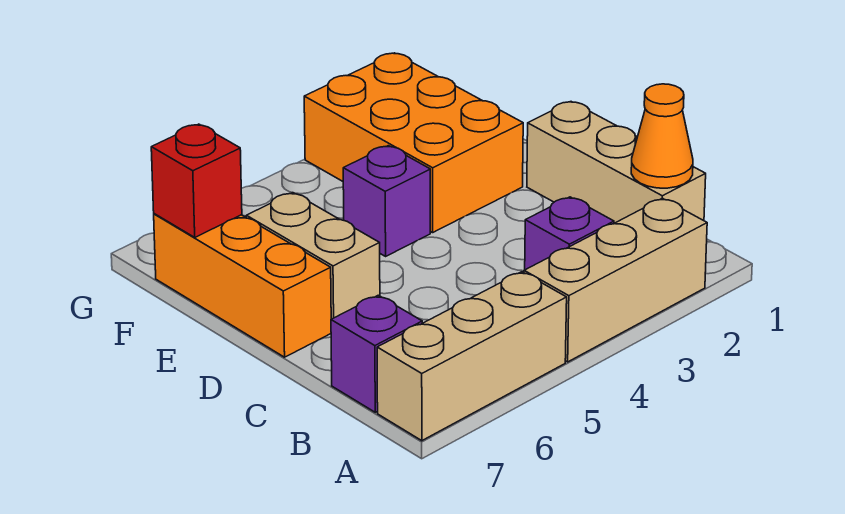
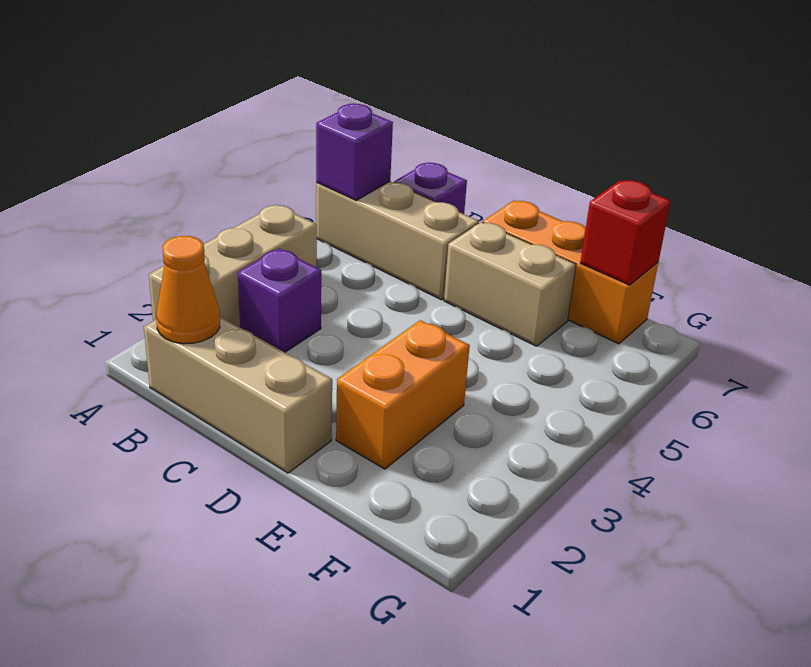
tan brick A5:A7 level 1 -> tan brick A6:C6 level 1
orange brick E2:G3 level 1 -> orange brick E2:E3 level 1
purple brick E4 level 1 -> purple brick A6 level 2

